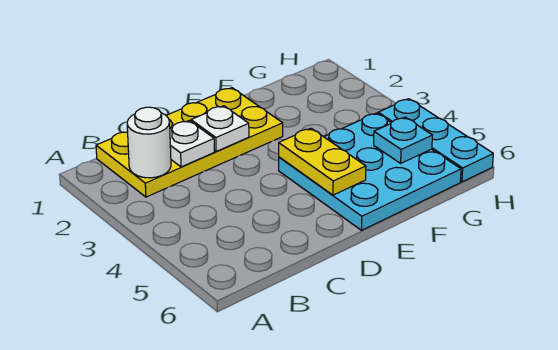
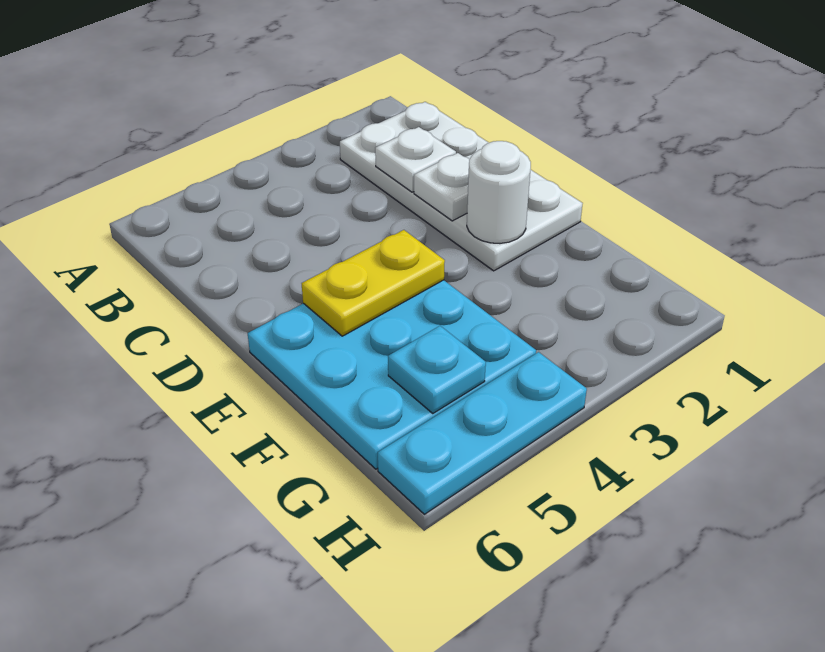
yellow plate B1:E2 level 1 -> white plate B1:E2 level 1
white round brick B2 level 2 -> white round brick E2 level 2

